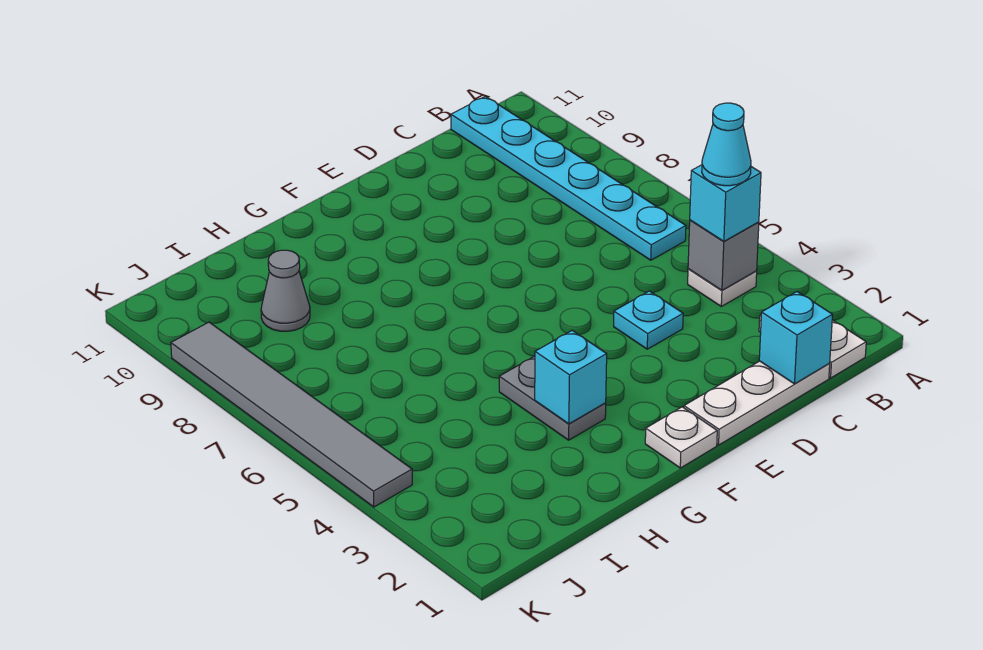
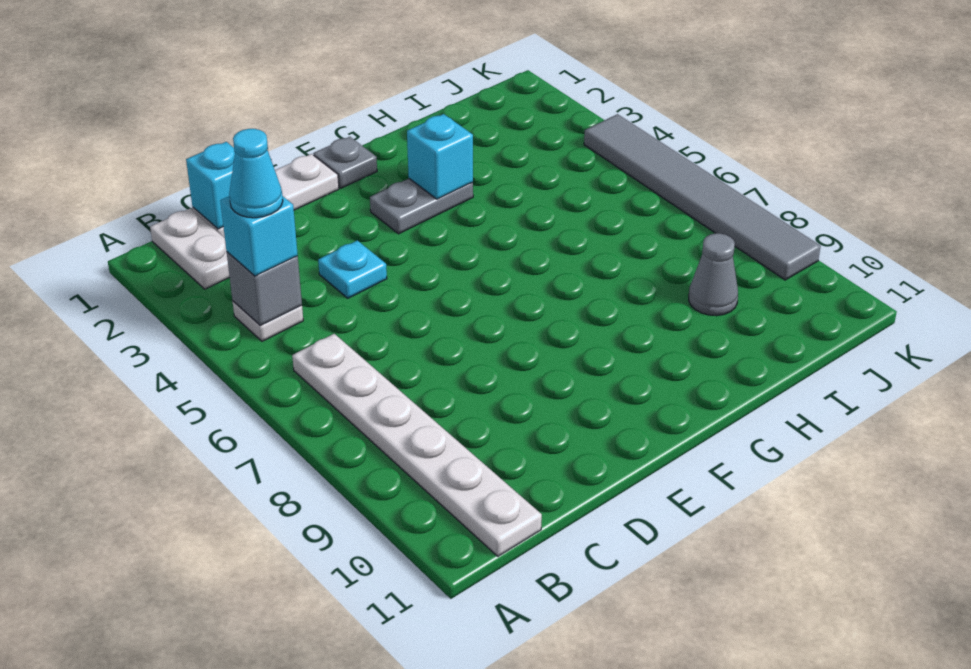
cyan plate B6:B11 level 1 -> white plate B6:B11 level 1
white plate F1 level 1 -> grey plate F1 level 1
grey plate G3:G4 level 1 -> grey plate F3:G3 level 1

